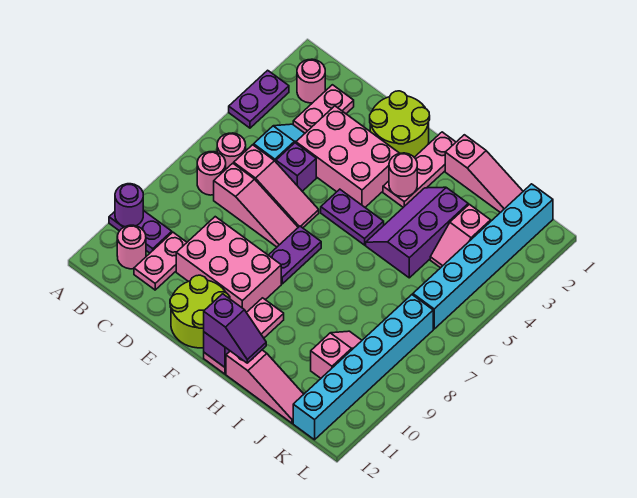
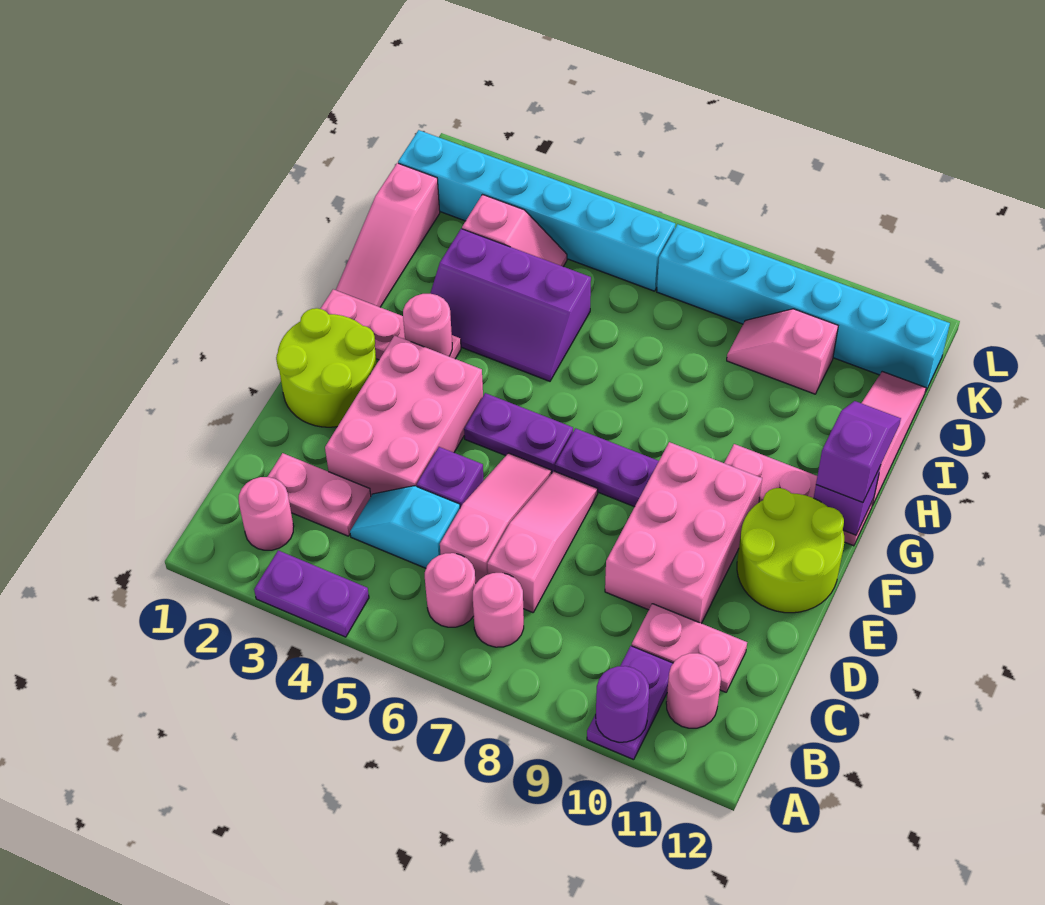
purple plate F5:G5 level 1 -> purple plate F5:F6 level 1
pink slope H1:J1 level 1 top H -> pink slope H1:J1 level 1 top J

